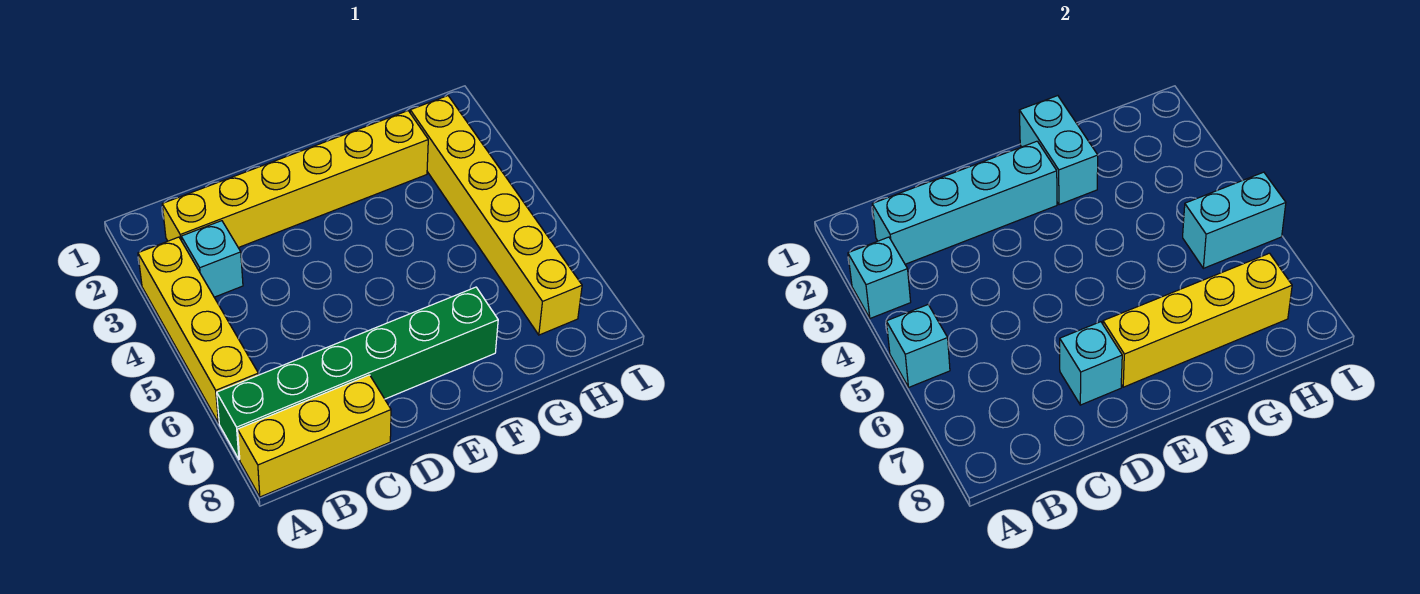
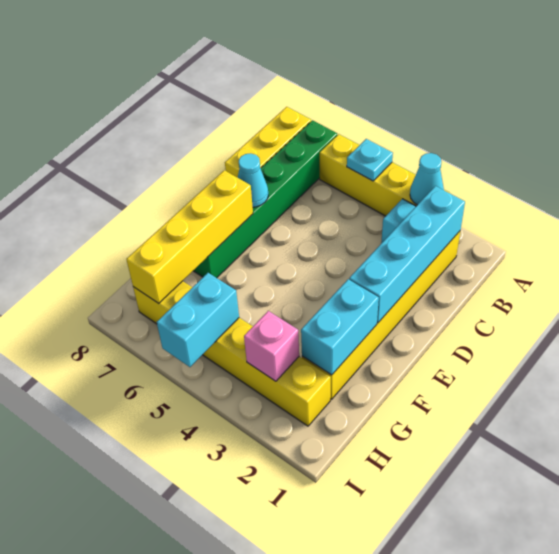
cyan brick A3 level 2 -> cyan cone A3 level 2
cyan brick A5 level 2 -> cyan plate A5 level 2
cyan brick D7 level 2 -> cyan cone D7 level 2
cyan brick F1:F2 level 2 -> cyan brick F2:G2 level 2
none -> pink brick H3 level 2

